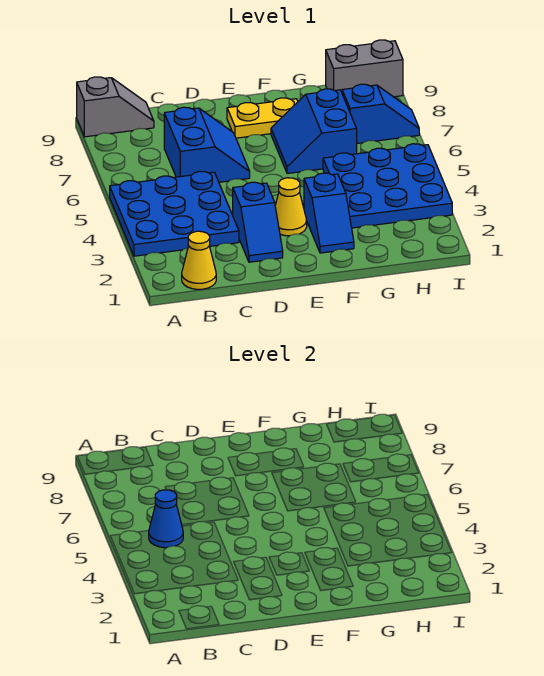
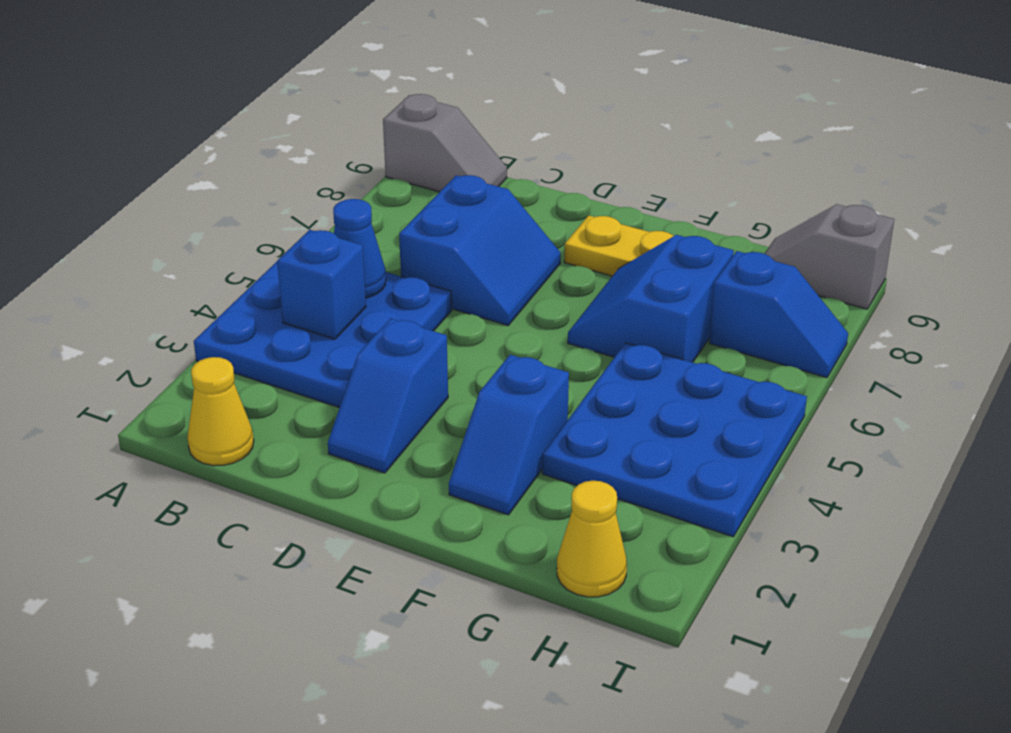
none -> blue brick B4 level 2
yellow cone E3 level 1 -> yellow cone H1 level 1
grey brick H9:I9 level 1 -> grey slope H9:I9 level 1 top I

